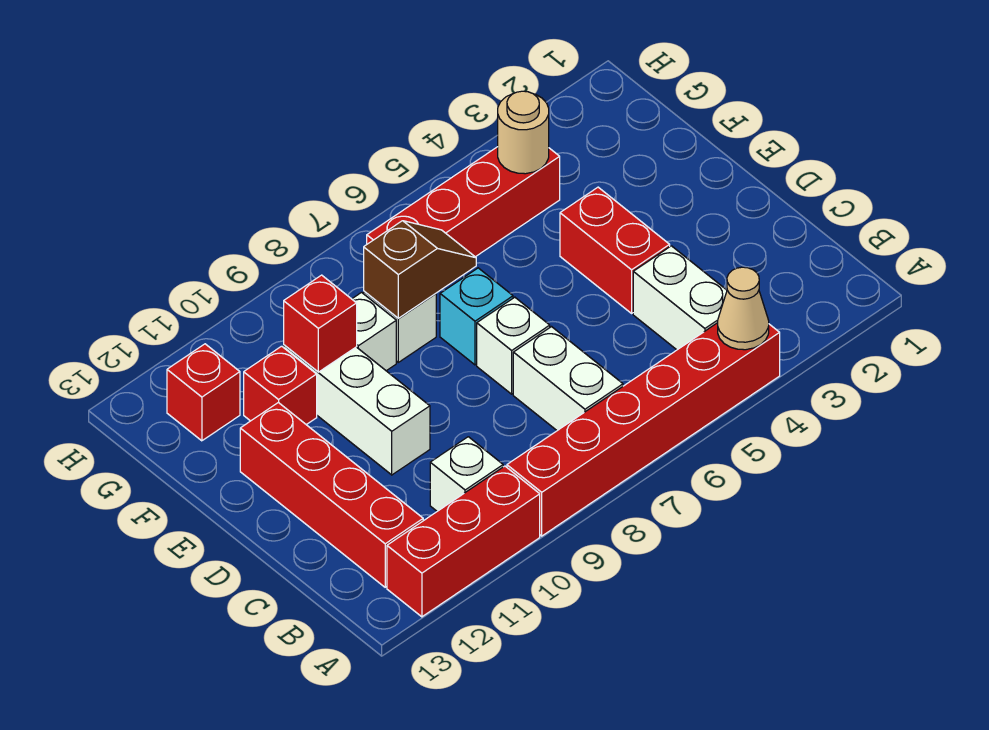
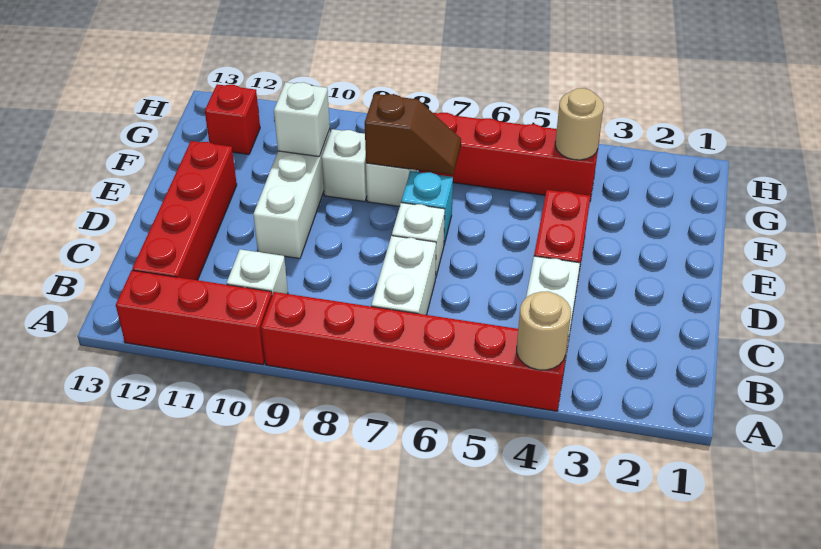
tan cone A4 level 2 -> tan round brick A4 level 2
red brick F10 level 2 -> white brick F10 level 2
red brick F11 level 1 -> none

